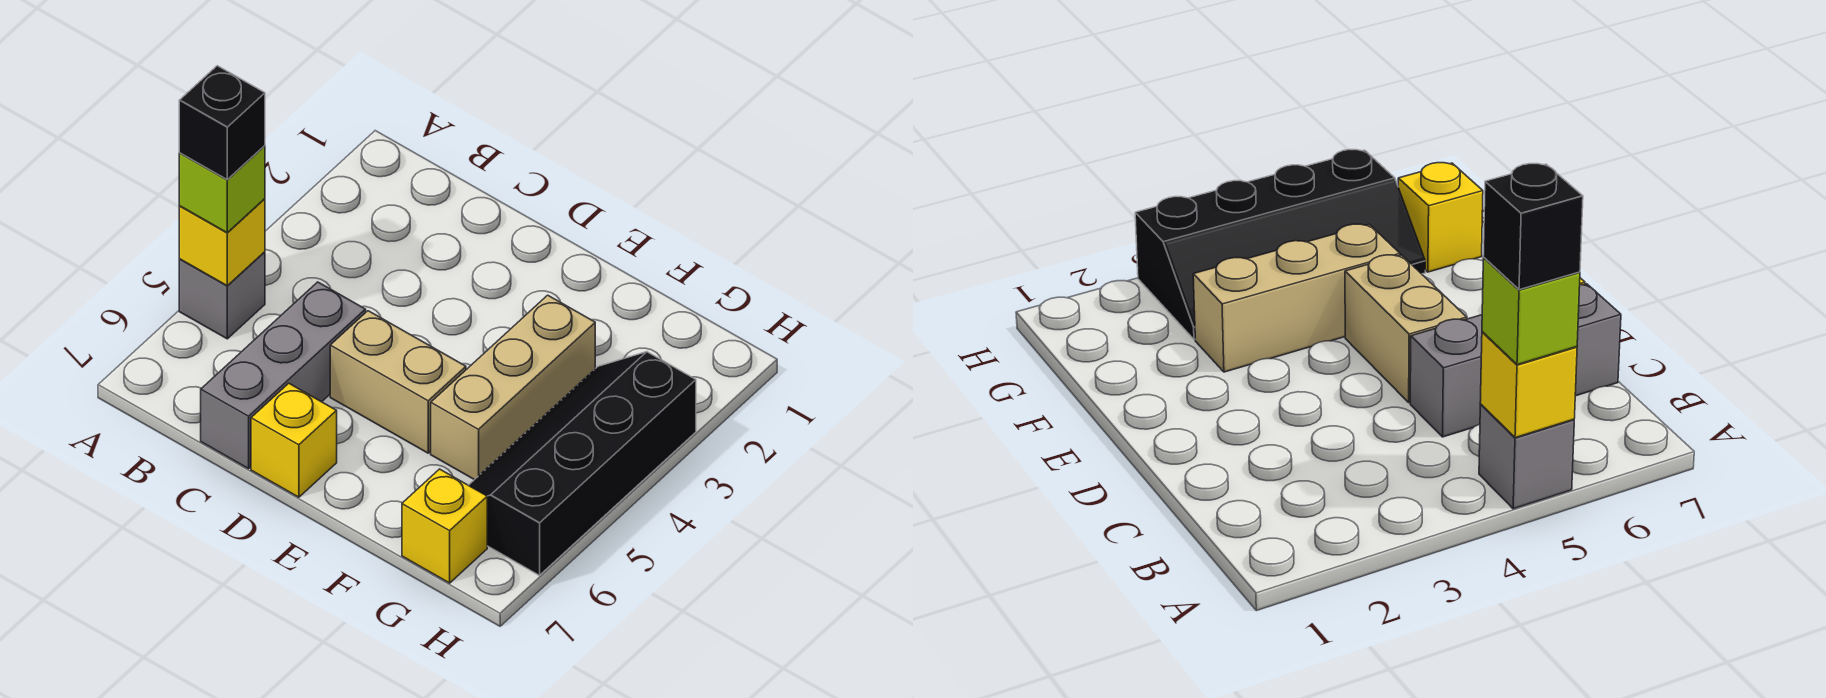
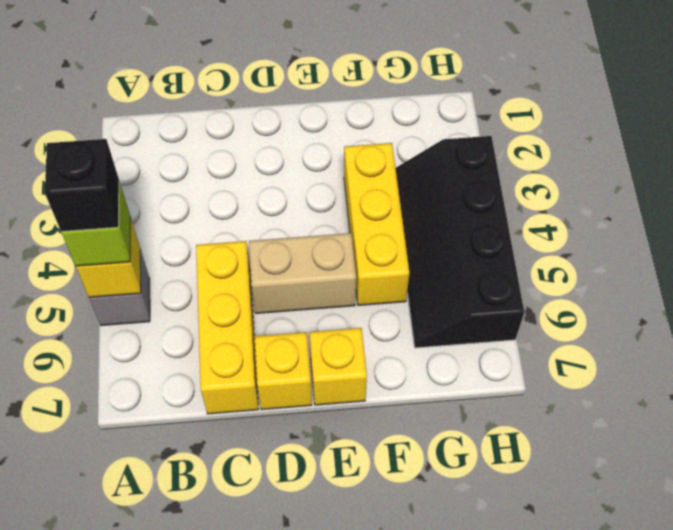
grey brick C5:C7 level 1 -> yellow brick C5:C7 level 1
tan brick F3:F5 level 1 -> yellow brick F3:F5 level 1
yellow brick G7 level 1 -> yellow brick E7 level 1

